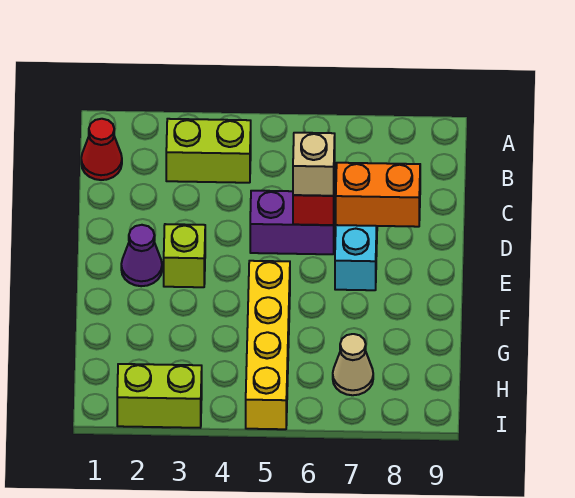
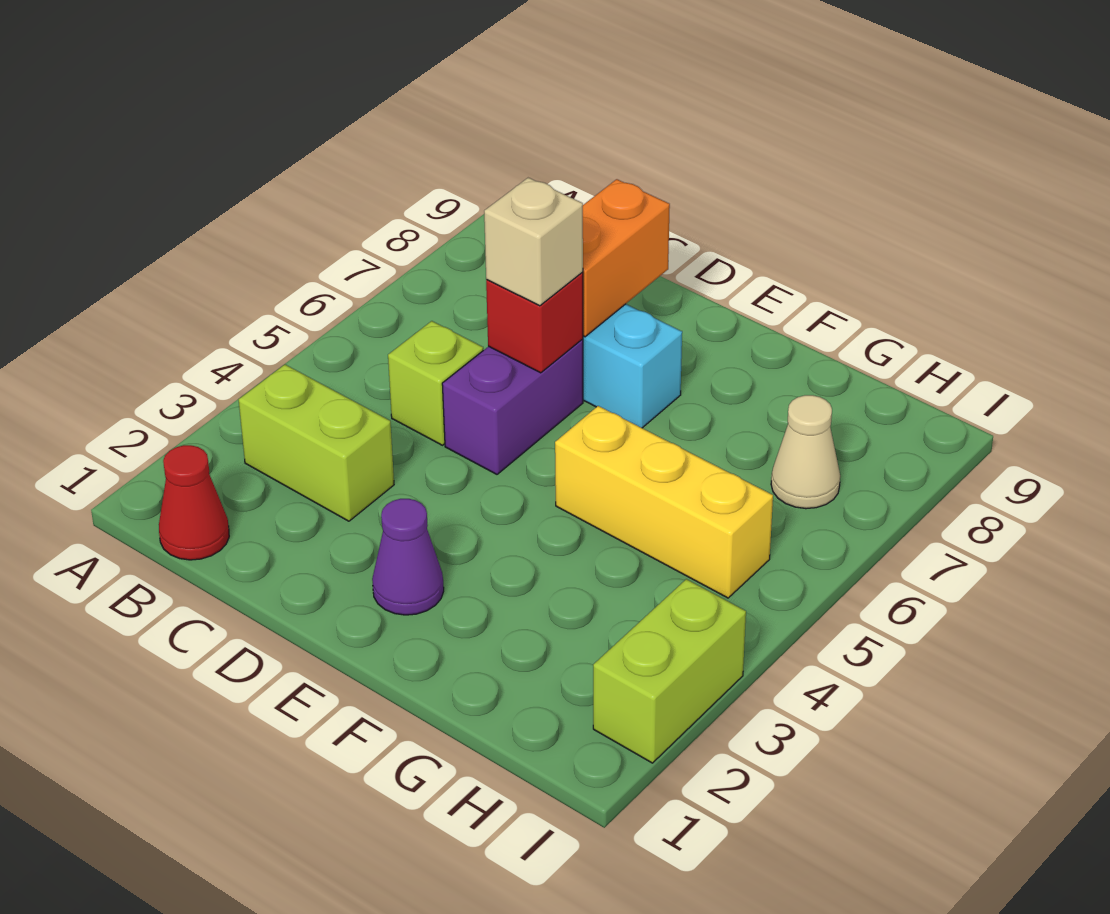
lime brick B3:B4 level 1 -> lime brick B3:C3 level 1
lime brick E3 level 1 -> lime brick C5 level 1
yellow brick F5:I5 level 1 -> yellow brick F5:H5 level 1

